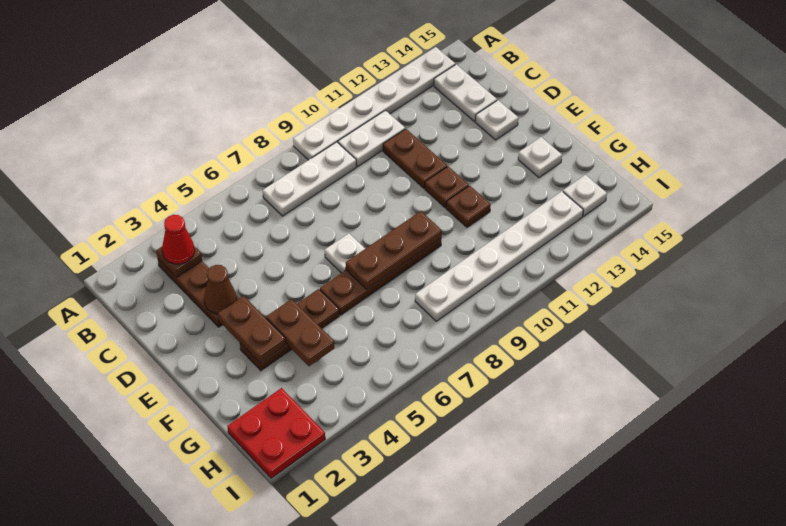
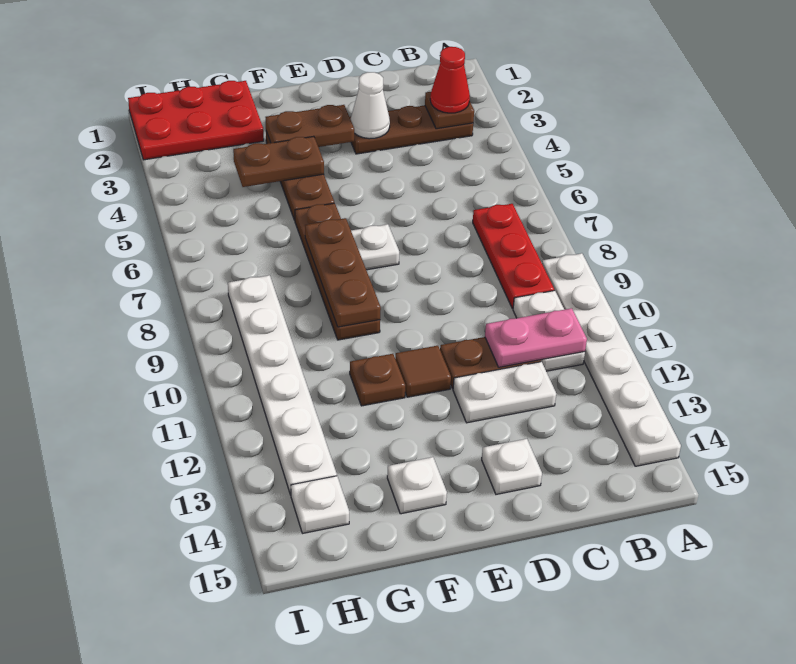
white plate B7:B9 level 1 -> red plate B7:B9 level 1
none -> pink plate B11:C11 level 2
white plate B14:C14 level 1 -> white plate C12:D12 level 1
brown cone D3 level 2 -> white cone D3 level 2
brown plate E11 level 1 -> brown tile E11 level 1
red plate H1:I2 level 1 -> red plate G1:I2 level 1

